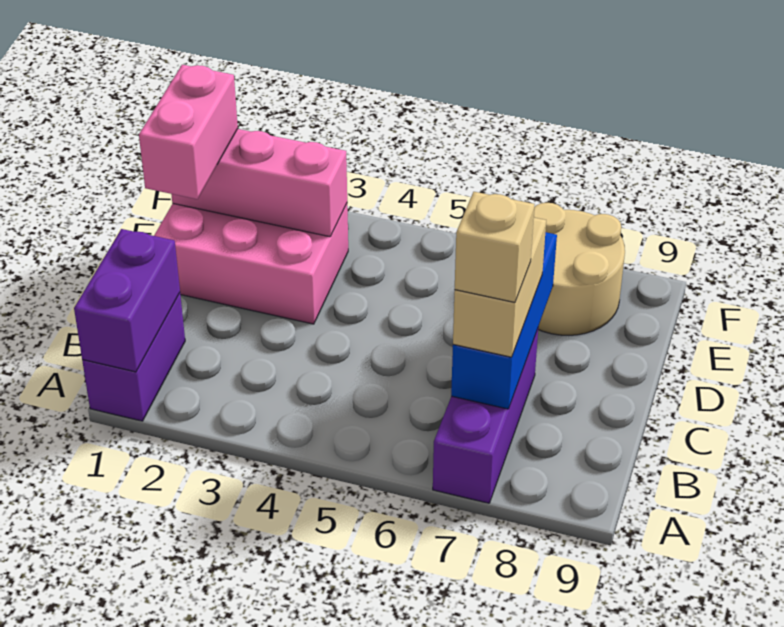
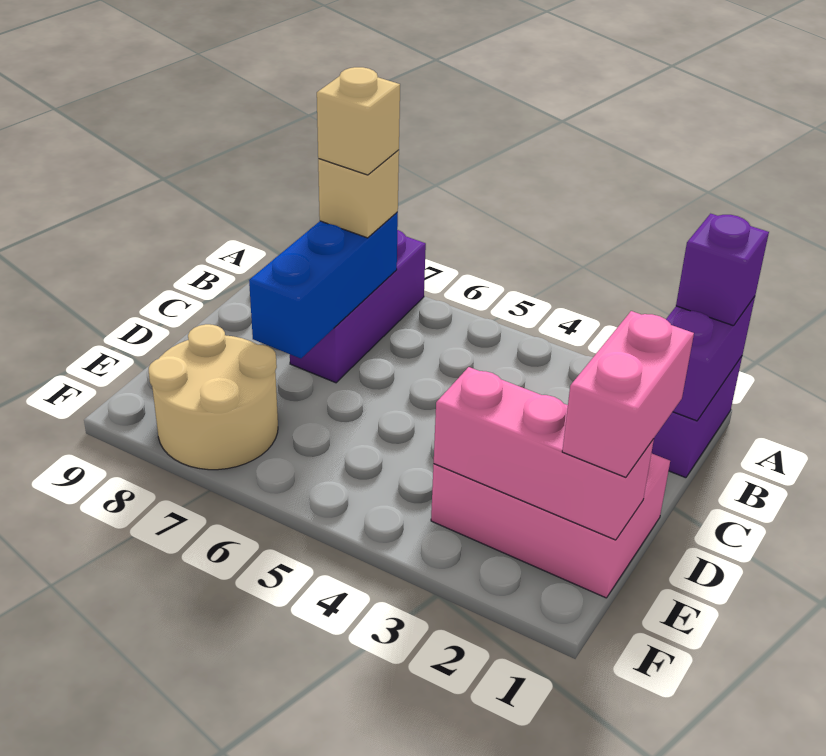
none -> purple brick A1 level 3
tan brick B7:C7 level 3 -> tan brick B7 level 3

